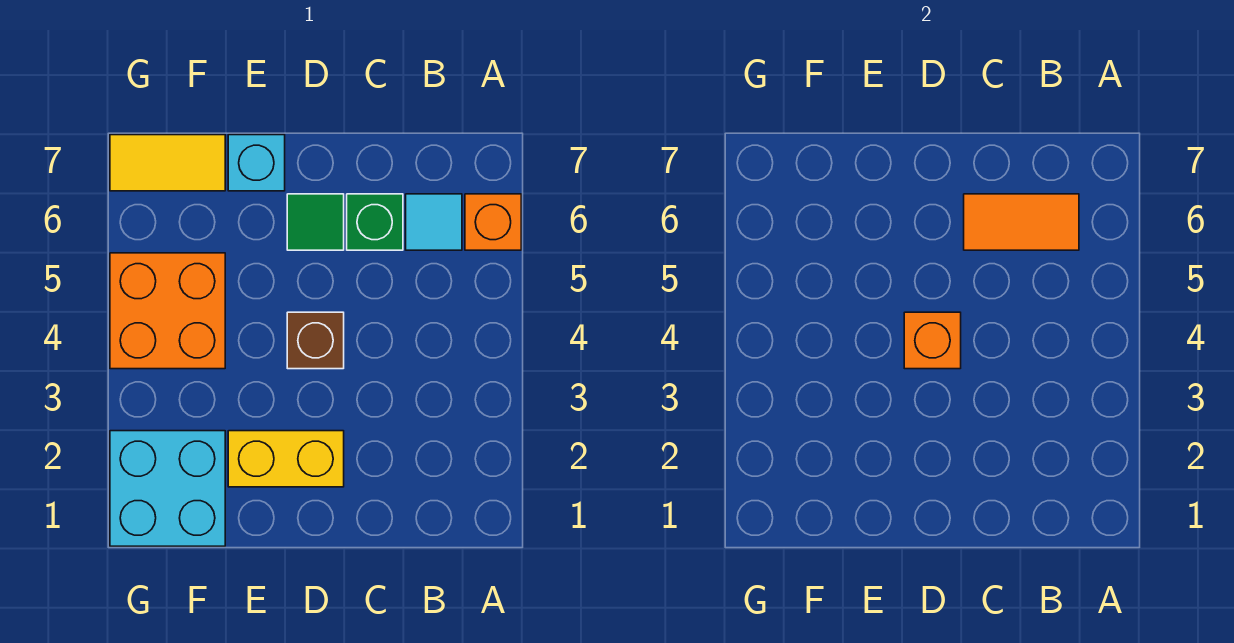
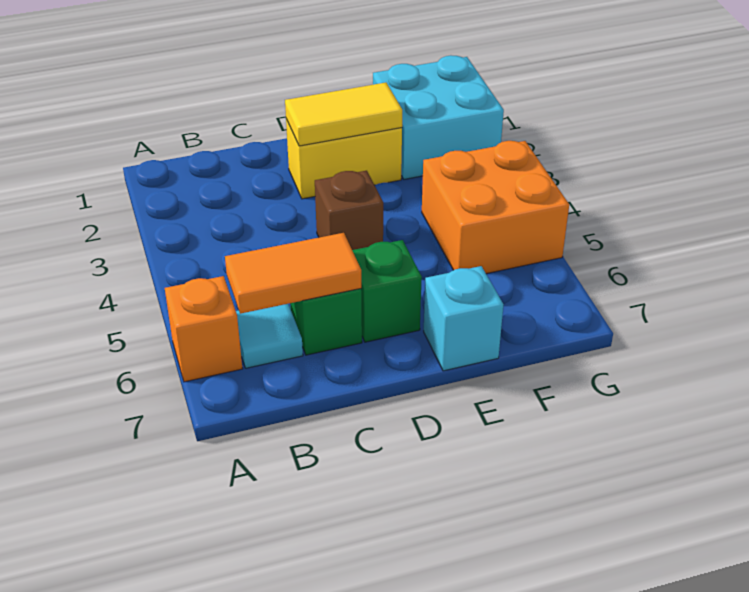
orange brick D4 level 2 -> none
green tile D6 level 1 -> green brick D6 level 1
yellow tile F7:G7 level 1 -> yellow tile D2:E2 level 2

